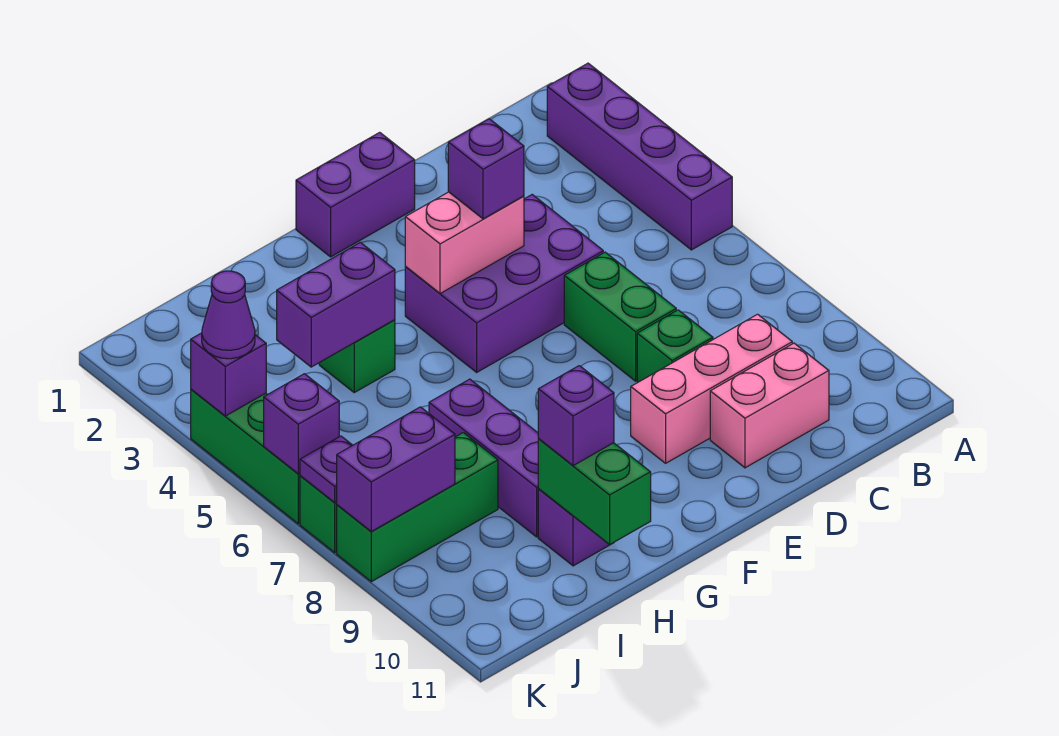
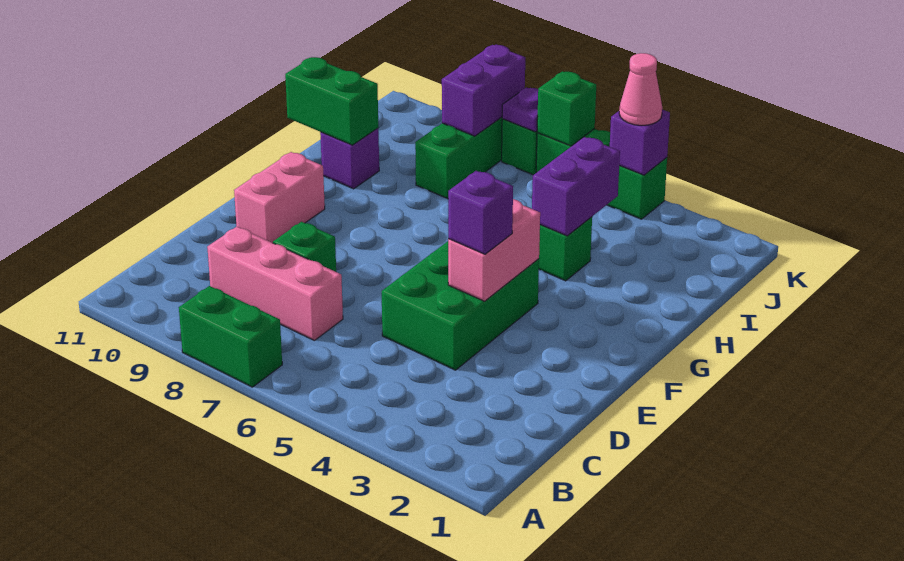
purple brick A2:A5 level 1 -> none
pink brick C9:E9 level 1 -> pink brick C7:C9 level 1
pink brick C10:D10 level 1 -> pink brick E10:F10 level 1
purple brick D4:F5 level 1 -> green brick D4:F5 level 1
green brick D6:D7 level 1 -> green brick A7:A8 level 1
purple brick E1:F1 level 1 -> none
purple brick H7:H9 level 1 -> none
purple brick H10 level 3 -> none
purple cone K4 level 3 -> pink cone K4 level 3
purple brick K6 level 2 -> green brick K6 level 2

